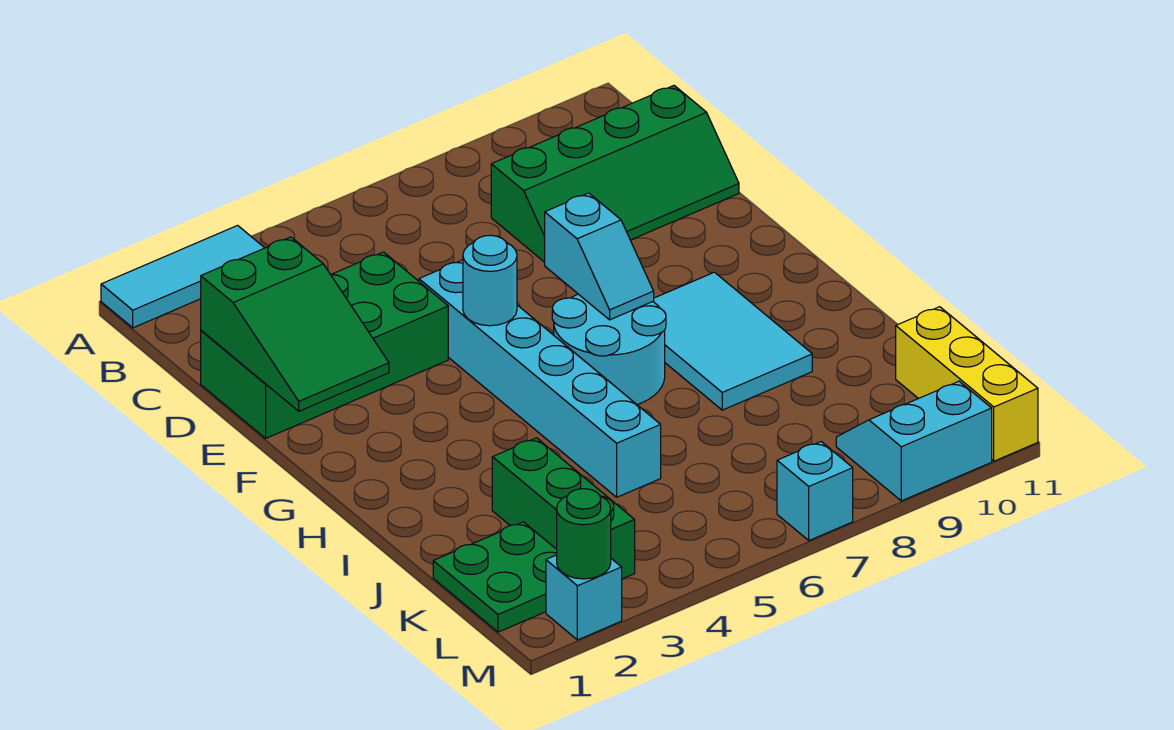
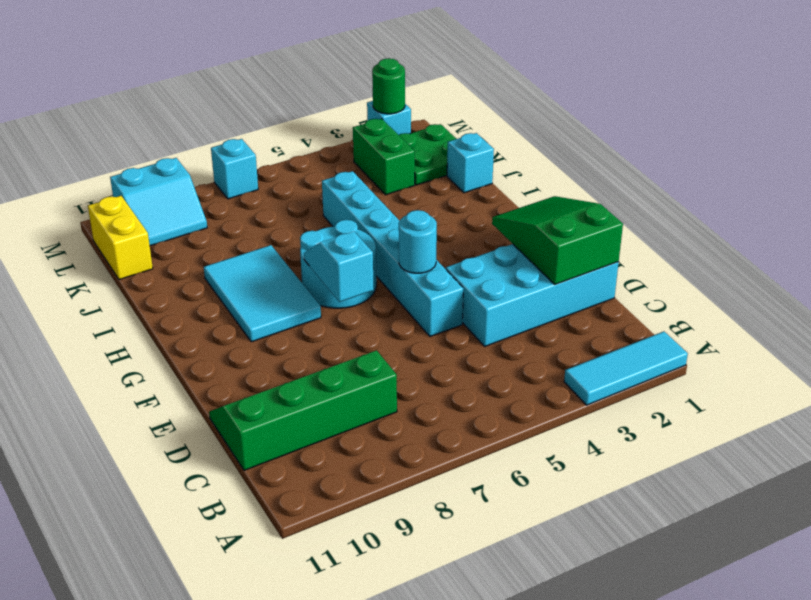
green brick D1:E4 level 1 -> cyan brick D1:E4 level 1
none -> cyan brick J1 level 1
green brick J3:L3 level 1 -> green brick K3:L3 level 1
yellow brick K11:M11 level 1 -> yellow brick K11:L11 level 1

